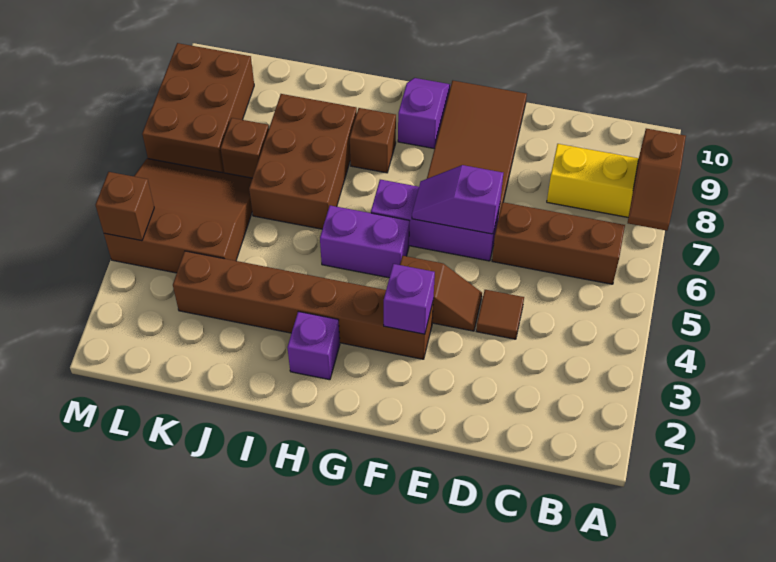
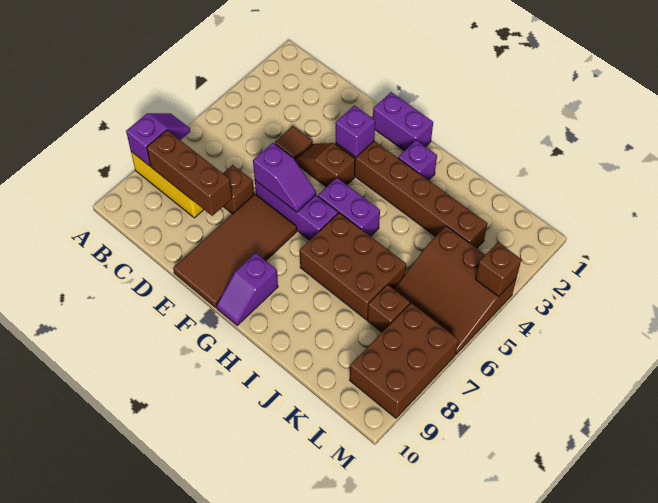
brown slope A7:A8 level 2 top 8 -> purple slope A7:A8 level 2 top 8
brown brick B6:D6 level 1 -> brown brick B8:D8 level 2
none -> purple brick F1:G1 level 1
brown brick H8 level 1 -> brown brick D7 level 1
brown brick I6:J8 level 1 -> brown brick H6:J7 level 1

